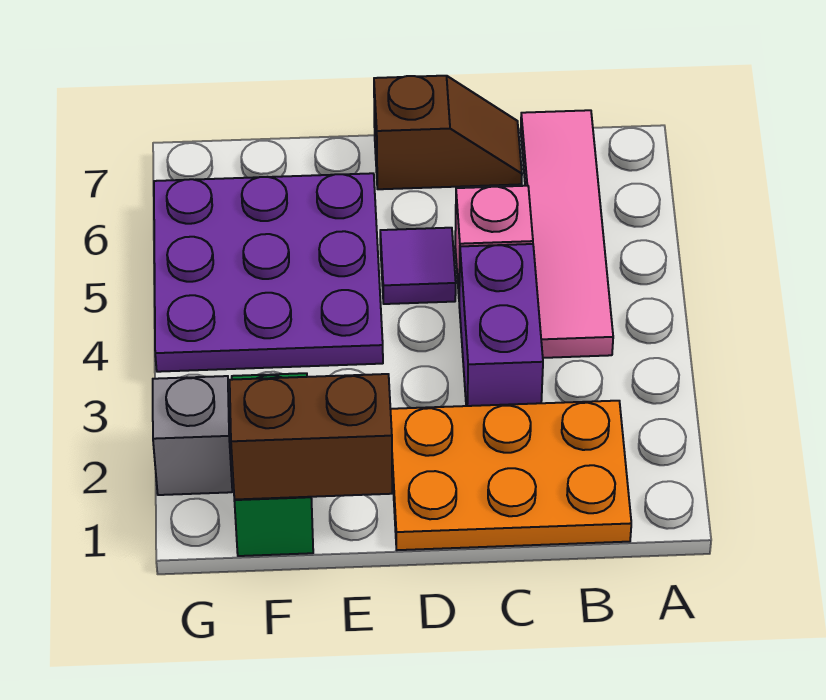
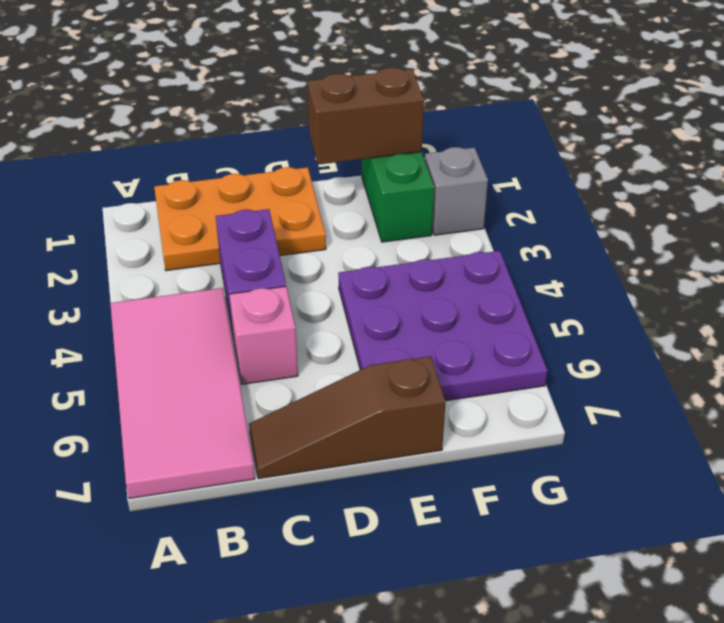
pink tile B4:B7 level 1 -> pink tile A4:B7 level 1
brown slope C7:D7 level 1 top D -> brown slope C7:E7 level 1 top E
purple tile D5 level 1 -> none

